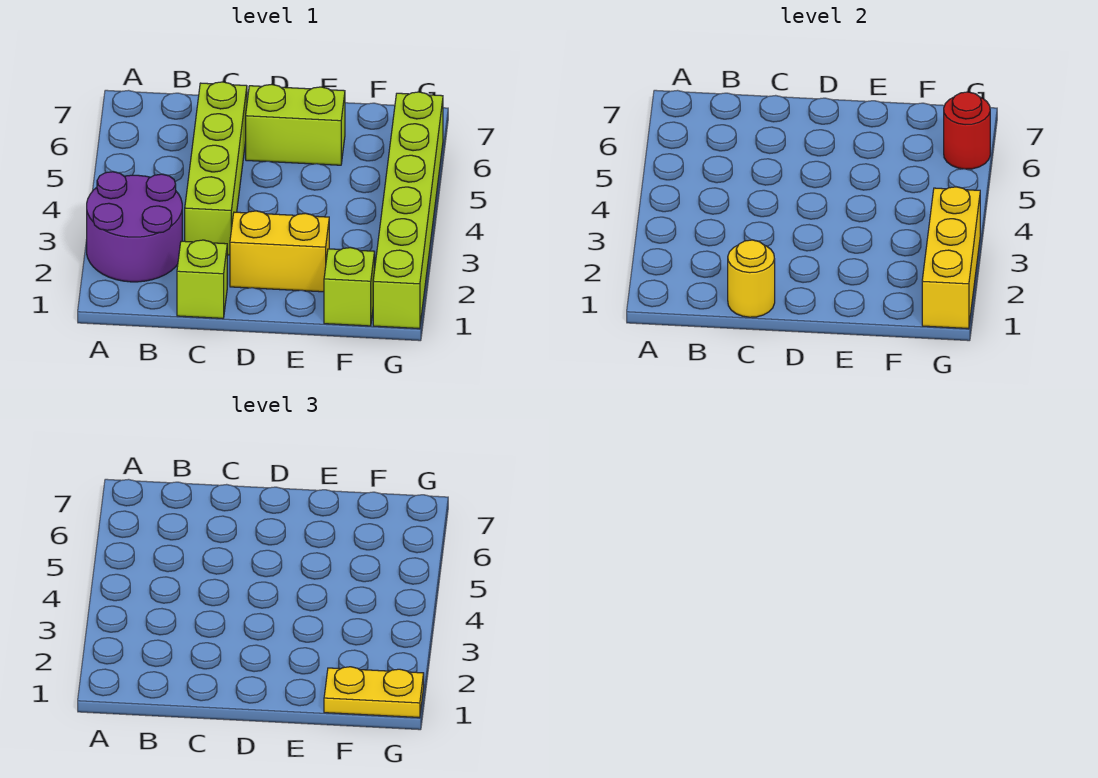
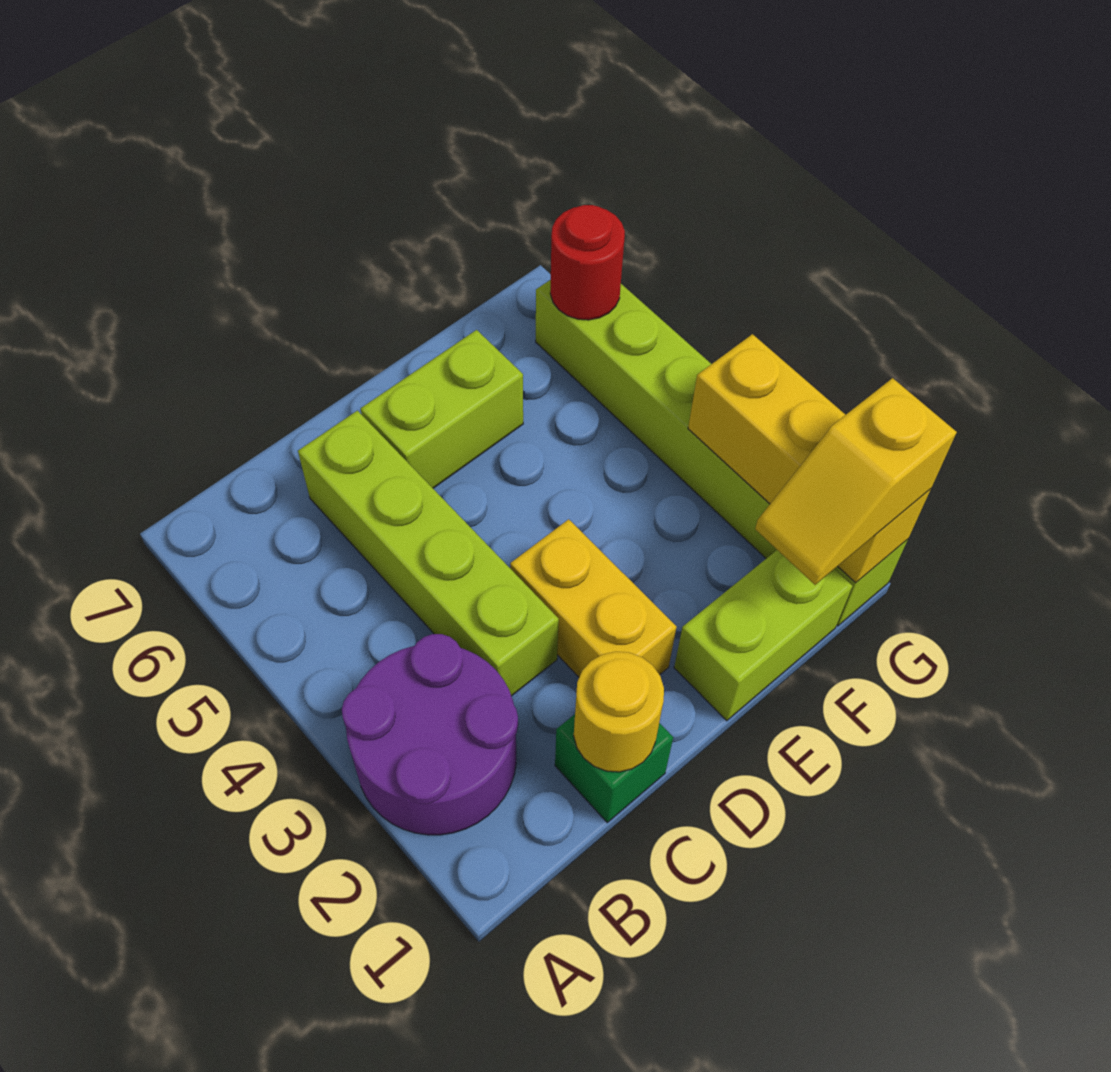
lime brick C1 level 1 -> green brick C1 level 1
yellow brick D2:E2 level 1 -> yellow brick D2:D3 level 1
lime brick F1 level 1 -> lime brick E1:F1 level 1
yellow plate F1:G1 level 3 -> yellow slope F1:G1 level 3 top G

